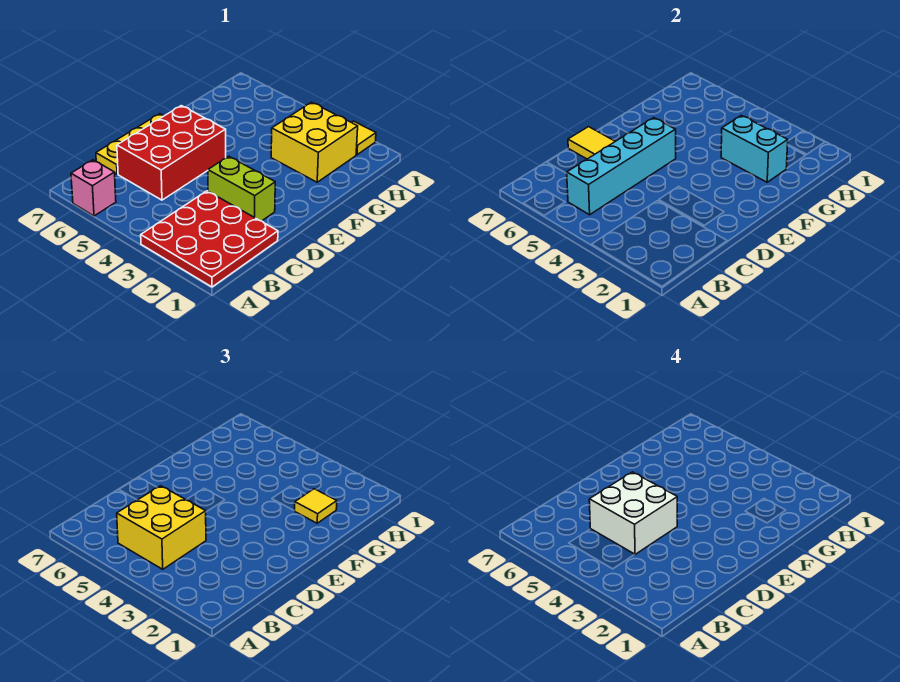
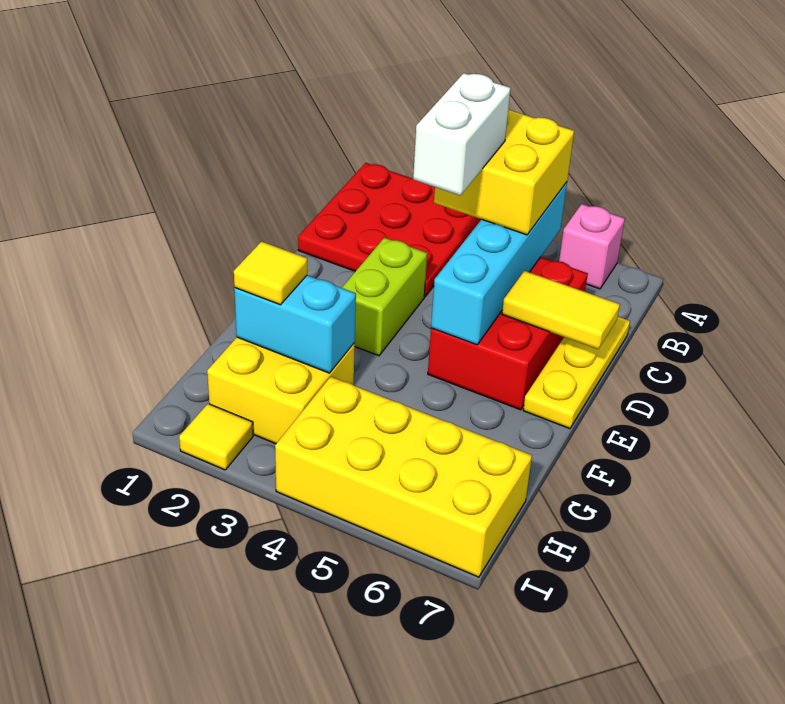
white brick C4:D5 level 4 -> white brick C4:D4 level 4
lime brick D2:D3 level 1 -> lime brick D3:E3 level 1
none -> yellow brick H4:I7 level 1

